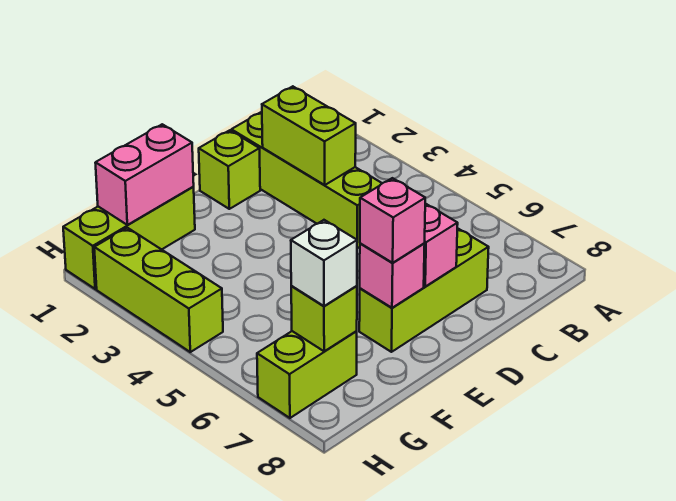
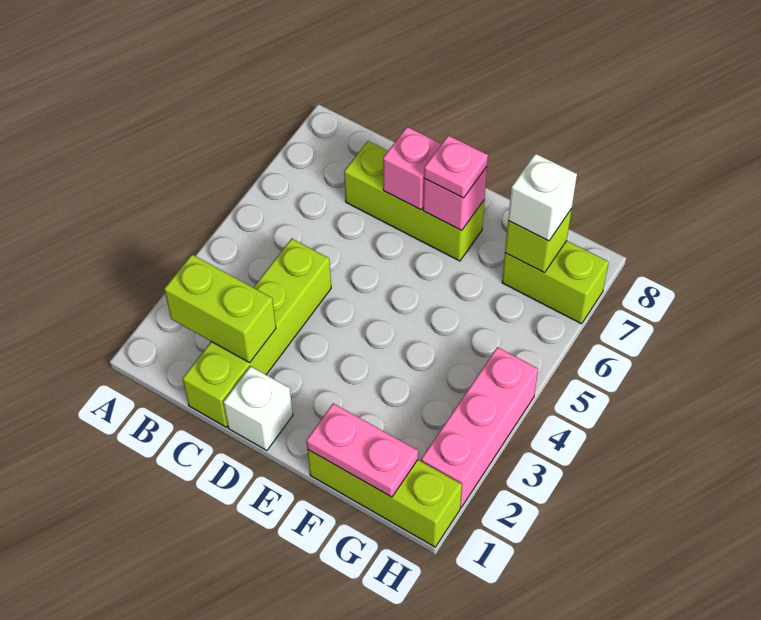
lime brick C2:C3 level 2 -> lime brick B2:C2 level 2
lime brick D1 level 1 -> white brick D1 level 1
pink brick E7 level 3 -> pink plate E7 level 3
pink brick F1:G1 level 2 -> pink plate F1:G1 level 2
lime brick H2:H4 level 1 -> pink brick H2:H4 level 1

